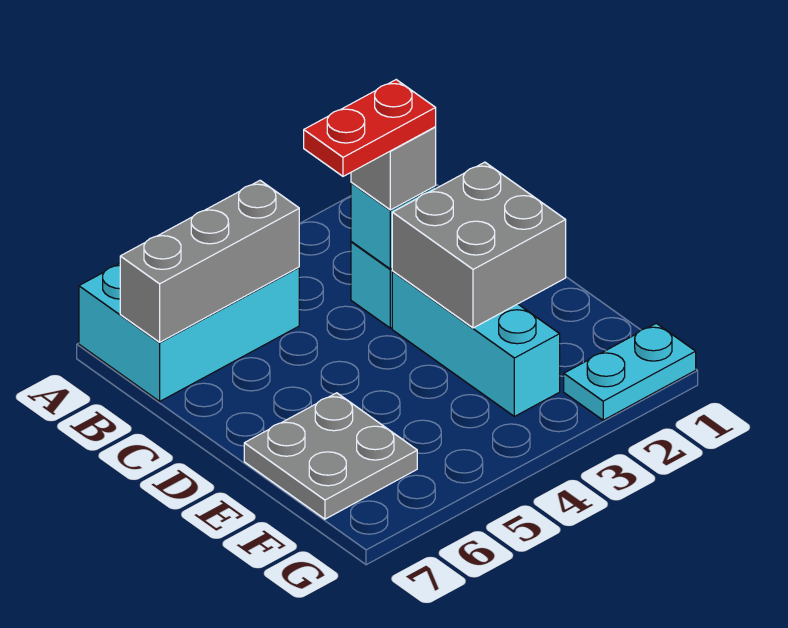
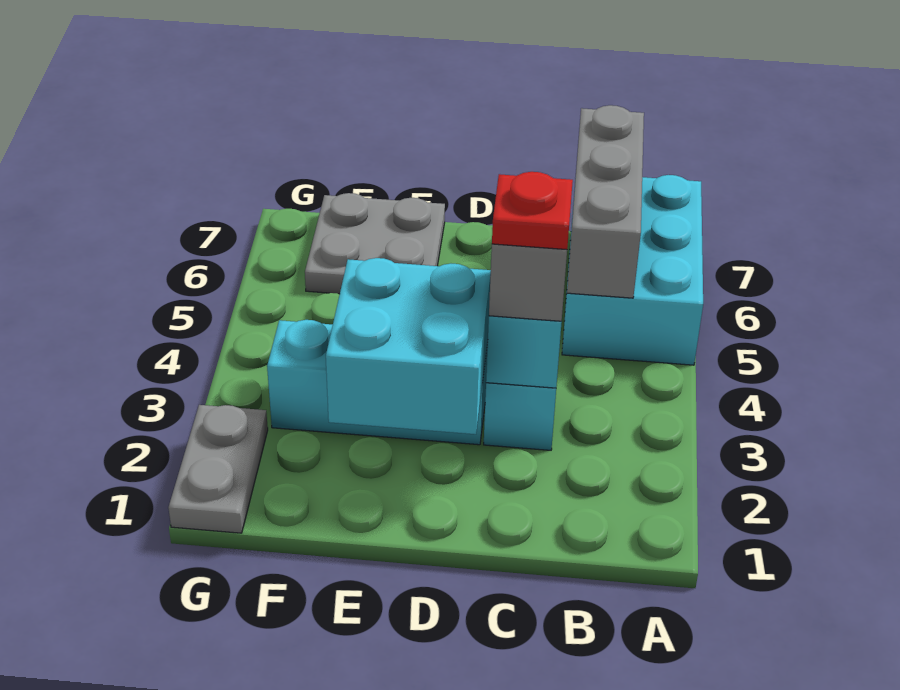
red plate C3:C4 level 4 -> red plate C3 level 4
grey brick D2:E3 level 2 -> cyan brick D2:E3 level 2
cyan plate G1:G2 level 1 -> grey plate G1:G2 level 1

